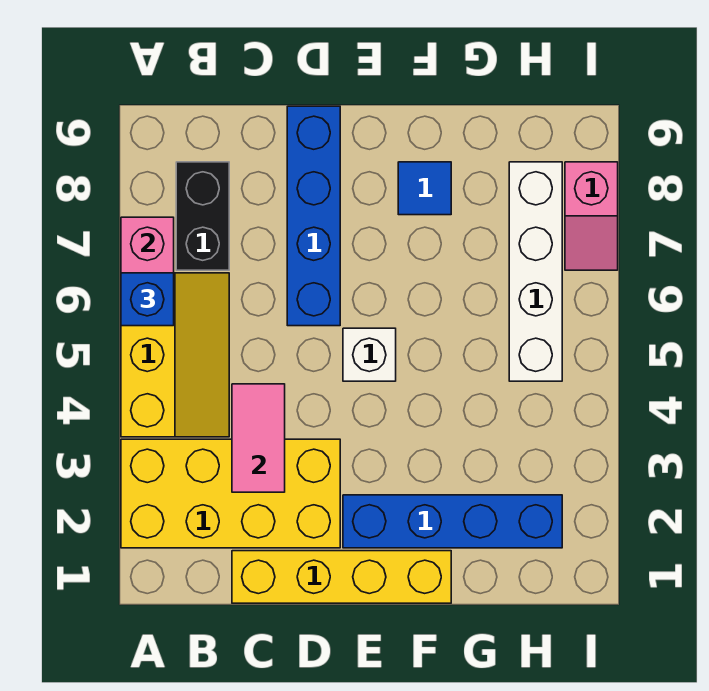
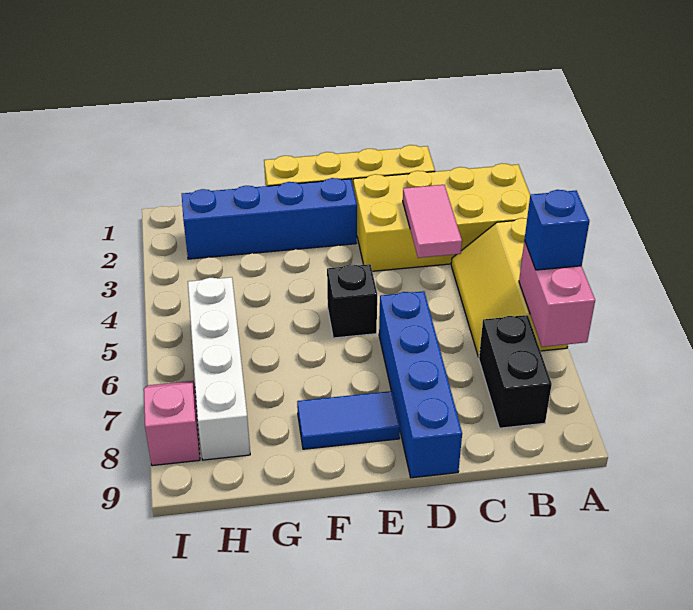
white brick E5 level 1 -> black brick E5 level 1
blue tile F8 level 1 -> blue tile E8:F8 level 1

